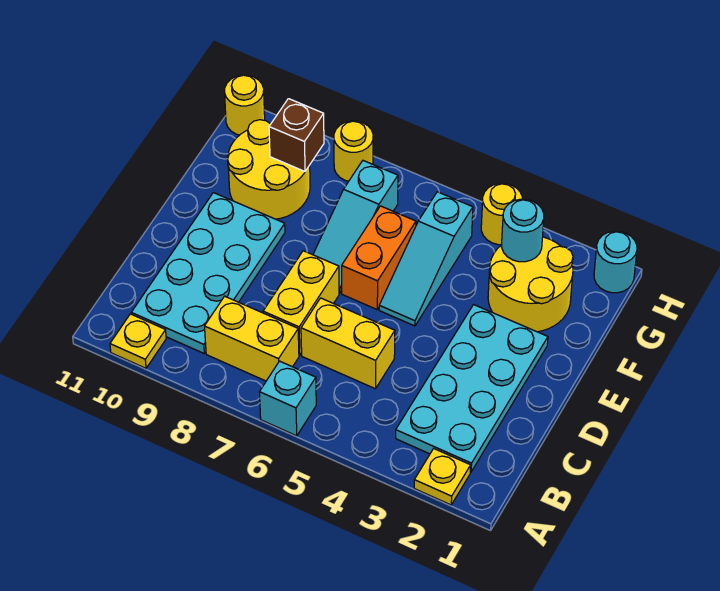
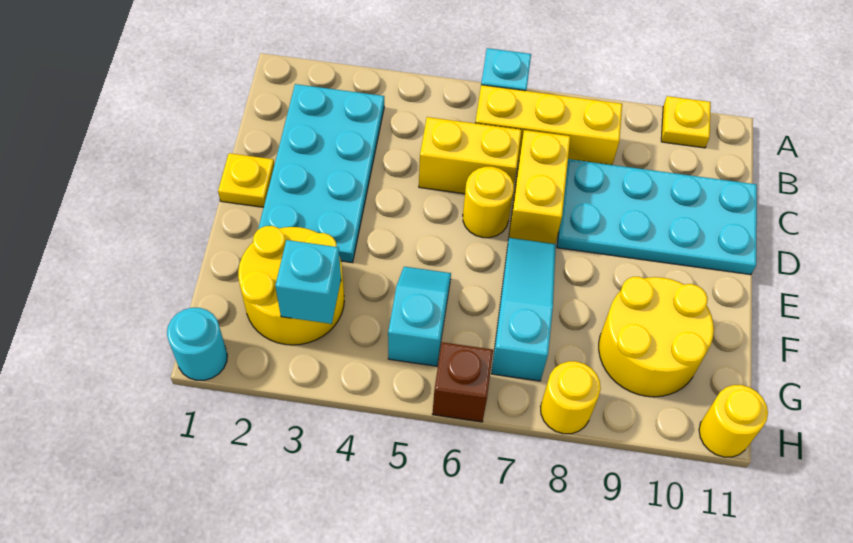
yellow plate A2 level 1 -> yellow plate D1 level 1
yellow brick B7:B8 level 1 -> yellow brick B6:B8 level 1
cyan plate B9:E10 level 1 -> cyan plate C8:D11 level 1
cyan slope E5:G5 level 1 top G -> cyan slope F5:G5 level 1 top G
orange brick E6:F6 level 1 -> none
cyan round brick G3 level 2 -> cyan brick G3 level 2
brown brick G9 level 2 -> brown brick H6 level 1
yellow round brick H4 level 1 -> yellow round brick D6 level 1

